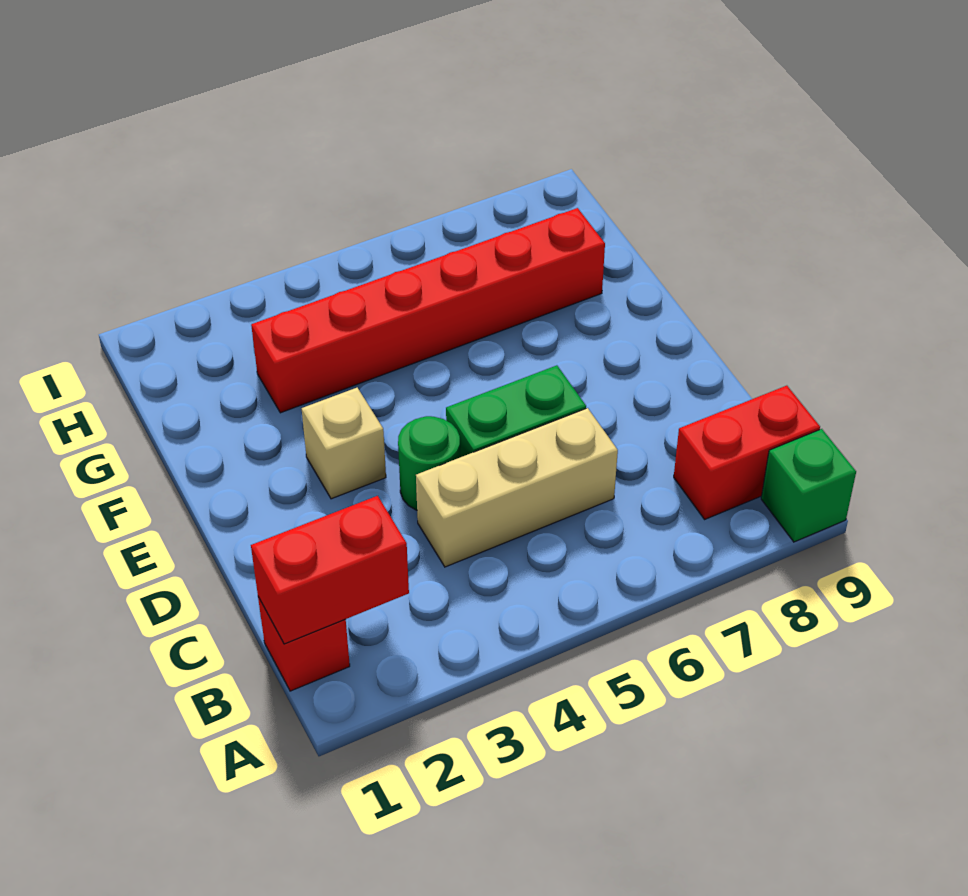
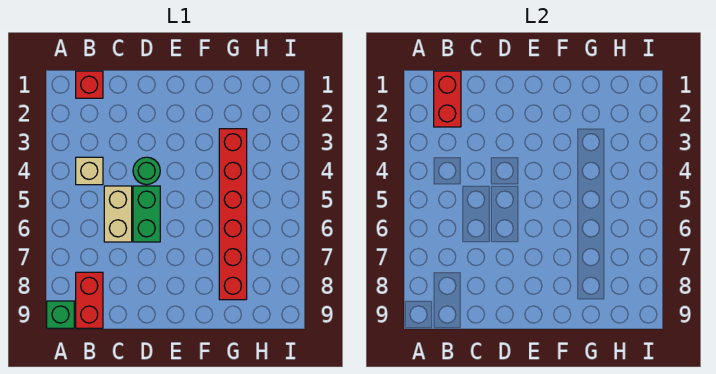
tan brick C4:C6 level 1 -> tan brick C5:C6 level 1
tan brick E3 level 1 -> tan brick B4 level 1

